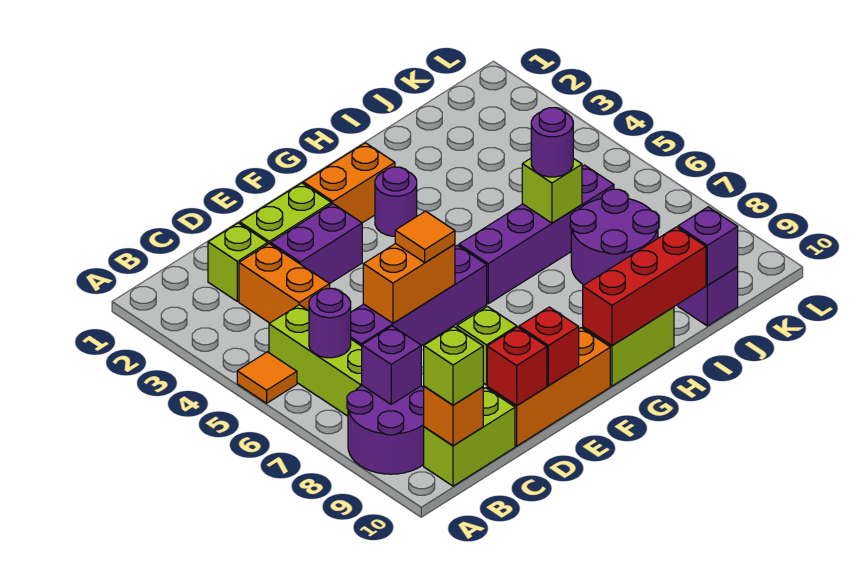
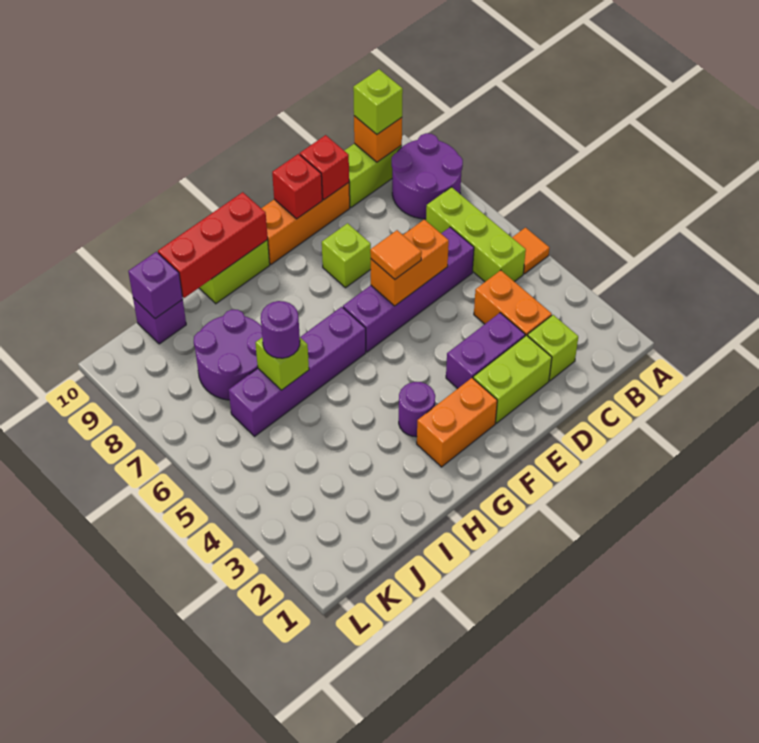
purple round brick B6 level 2 -> none
purple brick B8 level 2 -> none

